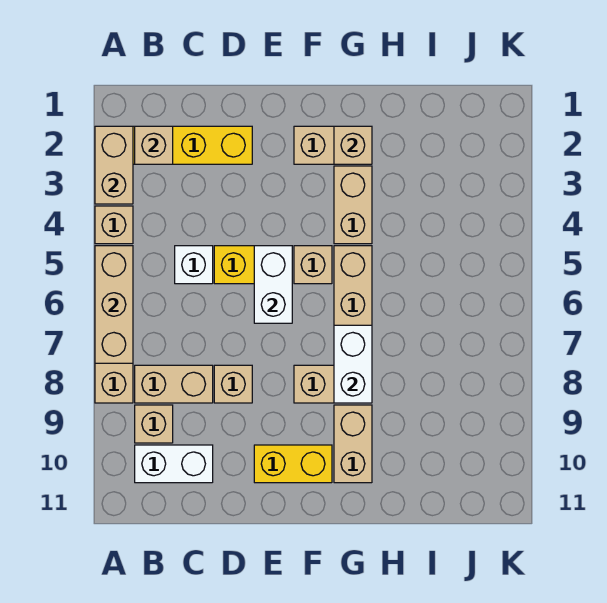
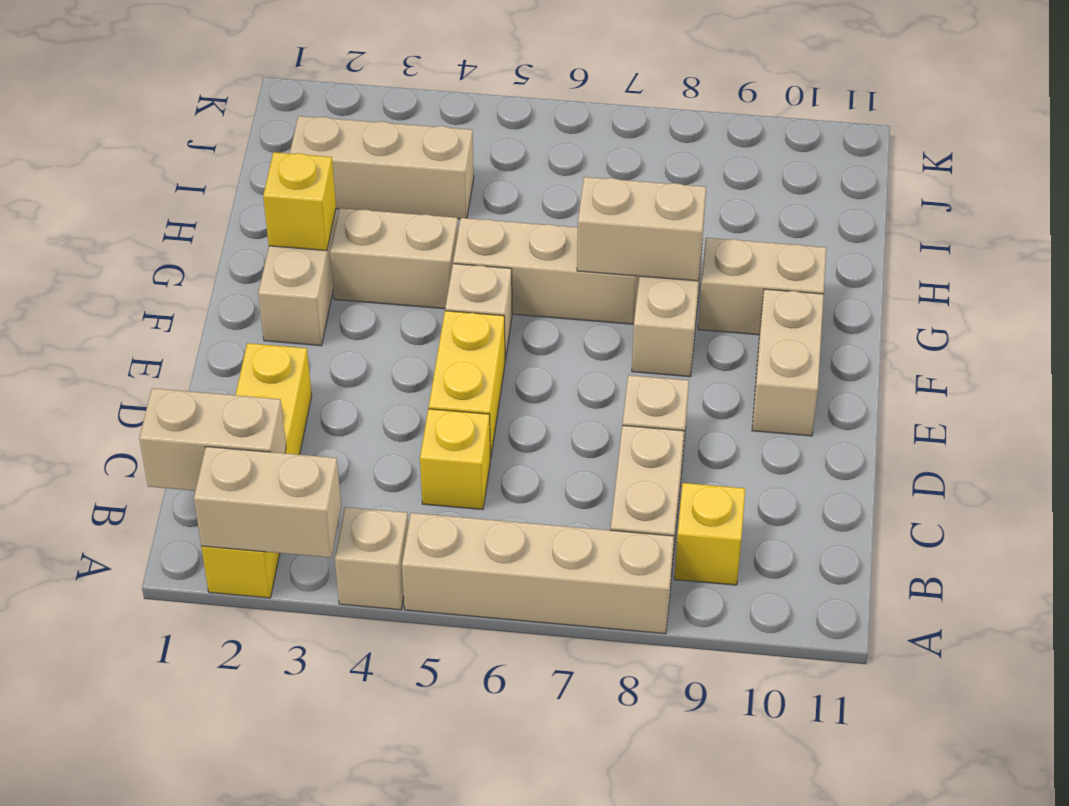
tan brick A5:A7 level 2 -> tan brick I2:I4 level 1
tan brick B2 level 2 -> tan brick B1:B2 level 2
tan brick B9 level 1 -> yellow brick B9 level 1
white brick B10:C10 level 1 -> none
white brick C5 level 1 -> yellow brick C5 level 1
white brick E5:E6 level 2 -> none
yellow brick E10:F10 level 1 -> tan brick E10:F10 level 1
tan brick G2 level 2 -> yellow brick G2 level 2
white brick G7:G8 level 2 -> tan brick G7:G8 level 2

